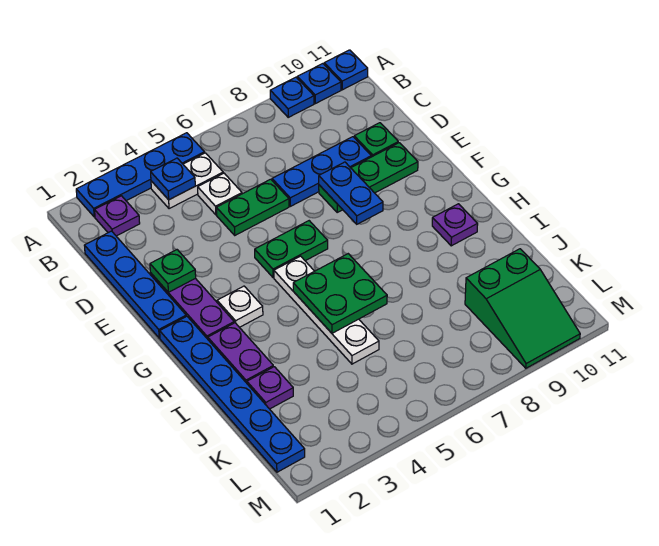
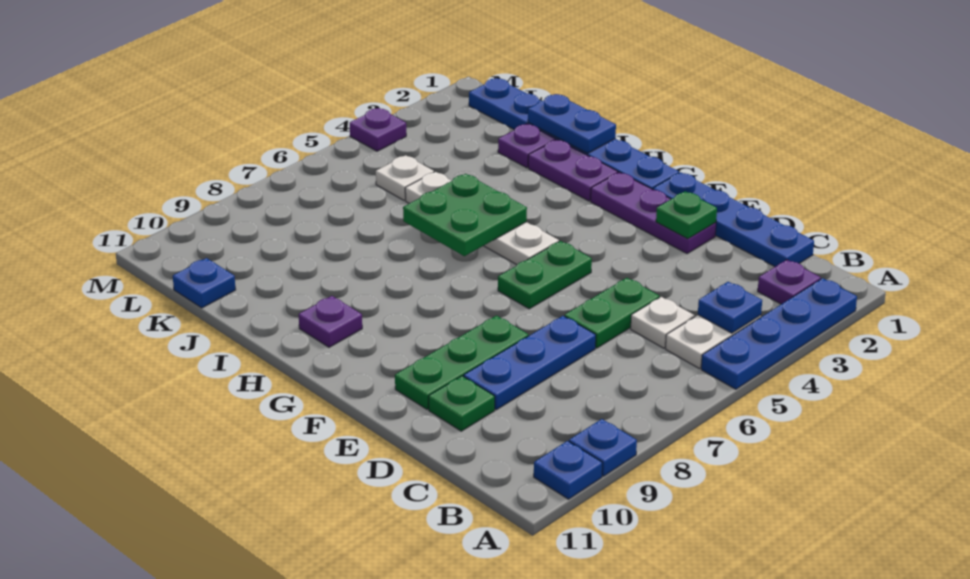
blue plate A11 level 1 -> blue plate K11 level 1
blue plate E8:F8 level 2 -> blue plate I1:J1 level 2
white plate G3 level 1 -> white plate K5 level 1
green slope K9:M10 level 1 top K -> none
none -> purple plate M4 level 1

